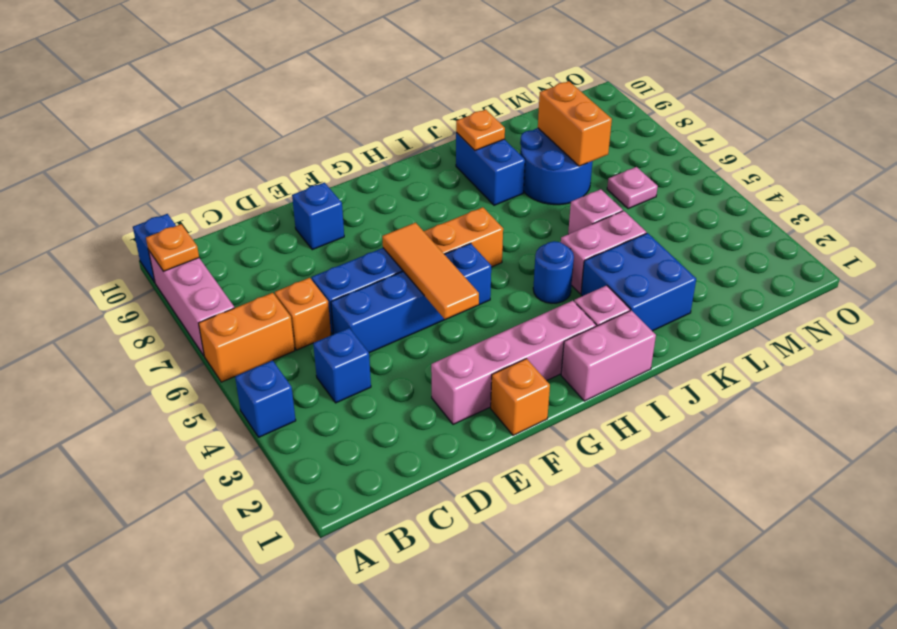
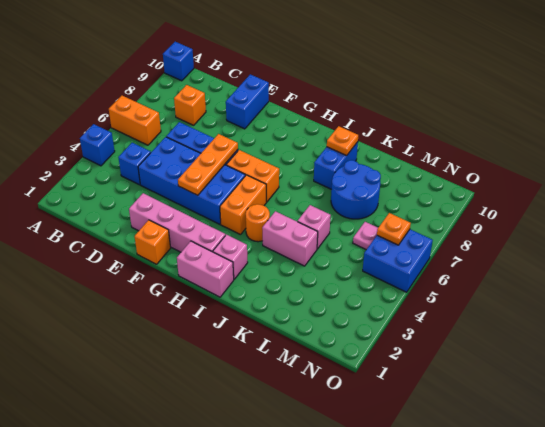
pink brick A7:A9 level 1 -> none
orange plate A9 level 2 -> orange plate N6 level 2
orange brick C6 level 1 -> orange brick C8 level 1
blue brick D5:G5 level 1 -> blue brick D4:G5 level 1
blue brick E9 level 1 -> blue brick E9:E10 level 1
orange tile F4:F6 level 2 -> orange plate F4:F6 level 2
blue round brick I4 level 1 -> orange round brick I4 level 1
blue brick J2:K3 level 1 -> blue brick N5:O6 level 1
orange brick L7:L8 level 2 -> orange brick H4:H5 level 1

